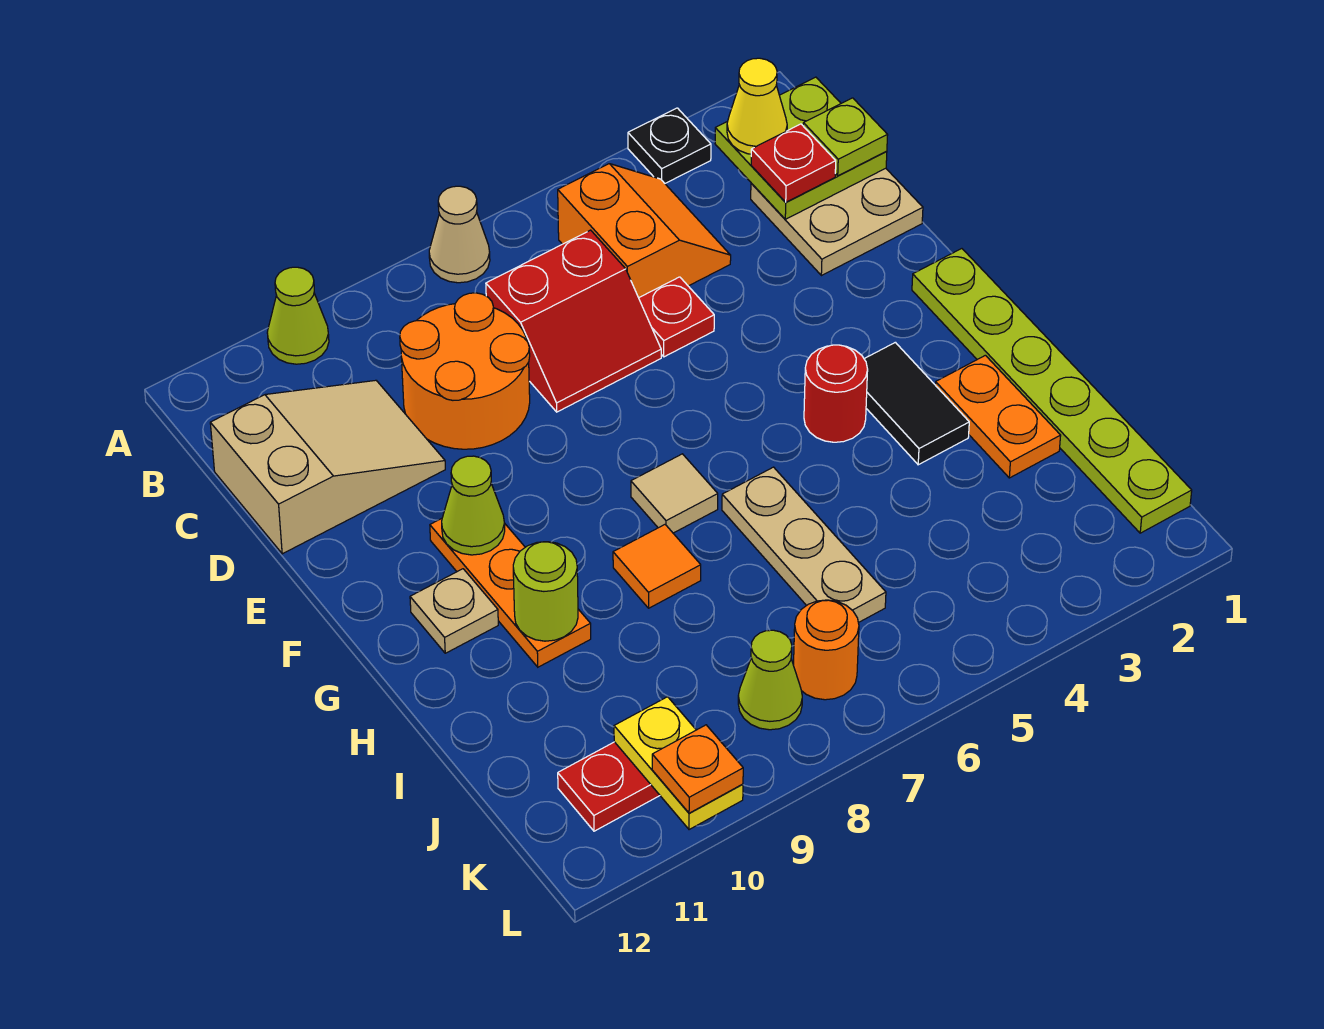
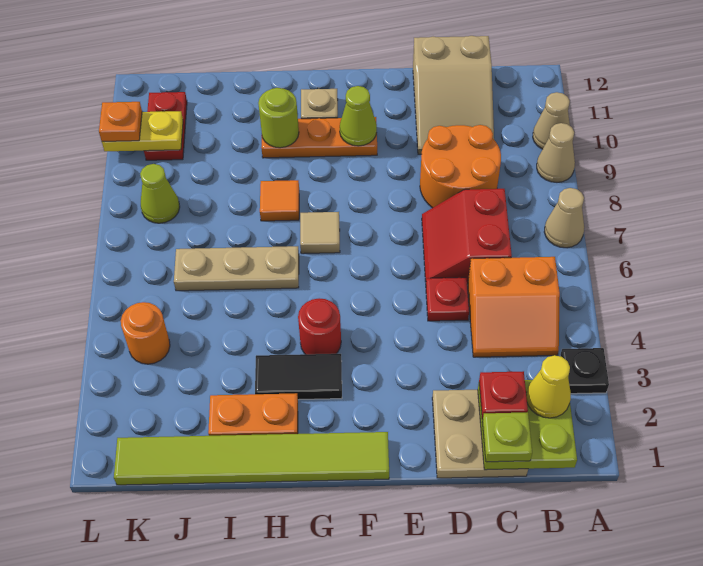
none -> tan cone A9 level 1
lime cone A10 level 1 -> tan cone A10 level 1
lime plate F1:K1 level 1 -> lime tile F1:K1 level 1
orange round brick K7 level 1 -> orange round brick K4 level 1

